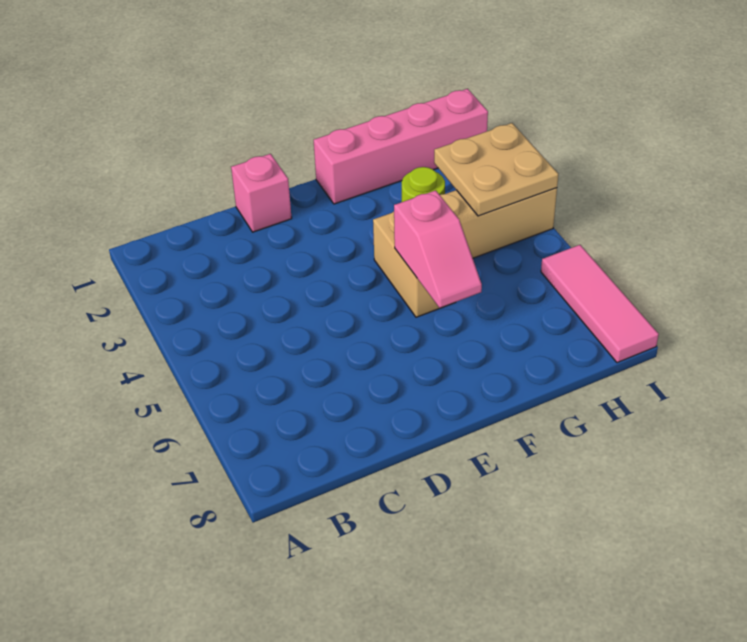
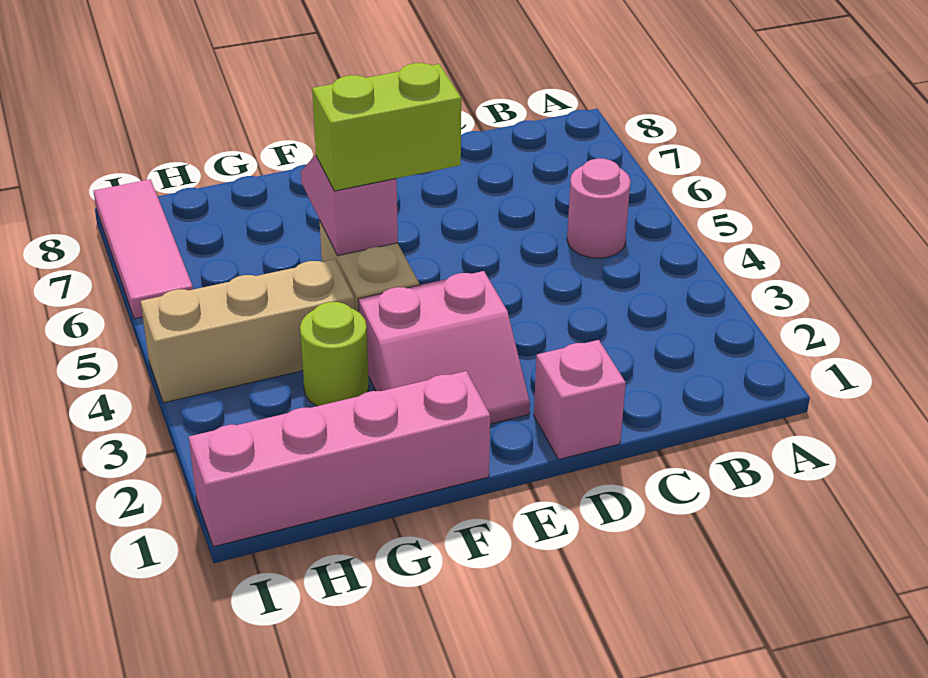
none -> pink round brick B5 level 1
none -> pink slope E2:F3 level 1 top 3
none -> lime brick E5:F5 level 3
tan plate H3:I4 level 2 -> none

